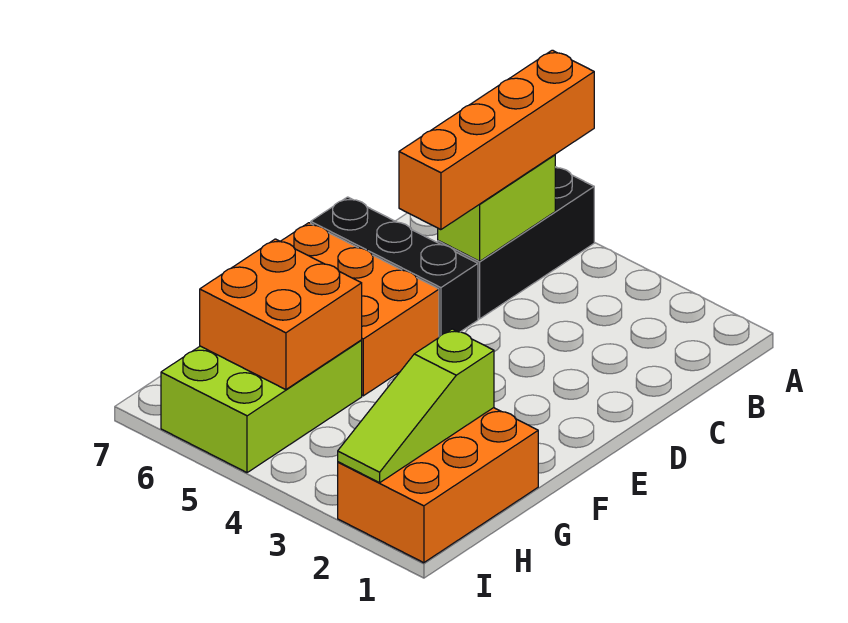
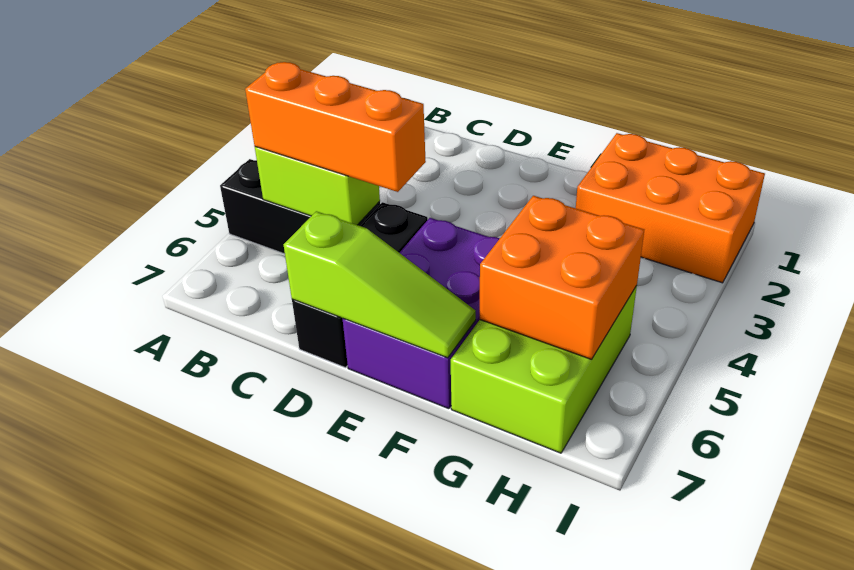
orange brick A5:D5 level 3 -> orange brick B5:D5 level 3
orange brick E5:F7 level 1 -> purple brick E5:F7 level 1
lime slope G2:I2 level 2 top G -> lime slope D7:F7 level 2 top D
lime brick G5:I6 level 1 -> lime brick G5:H7 level 1

